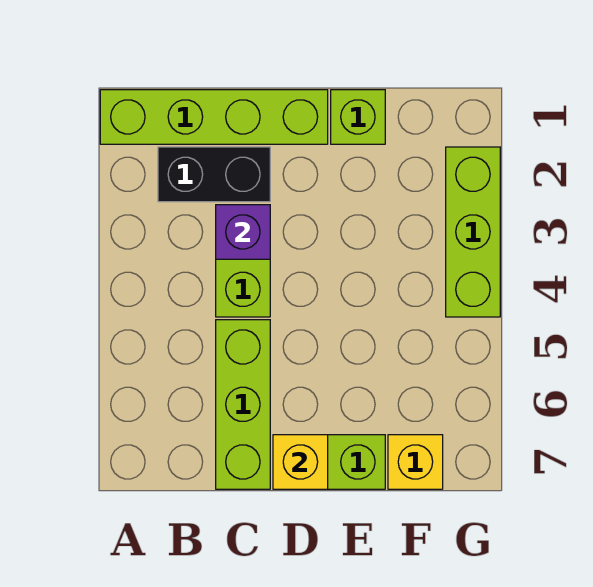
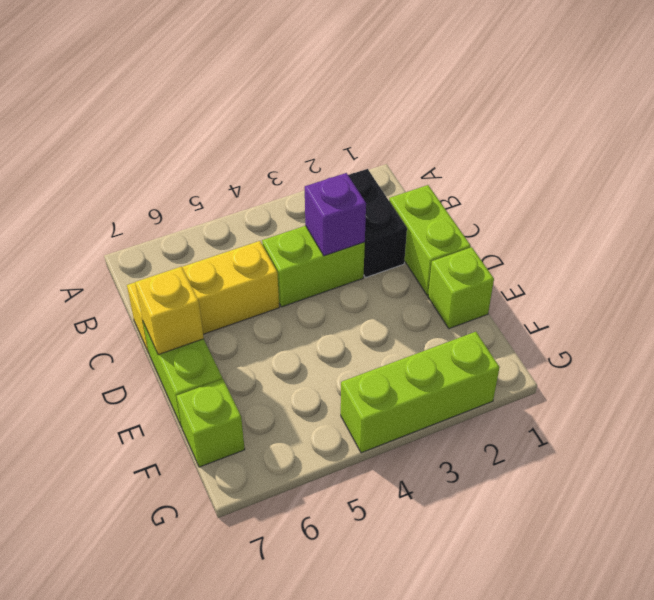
lime brick A1:D1 level 1 -> lime brick C1:D1 level 1
lime brick C5:C7 level 1 -> yellow brick C5:C7 level 1
yellow brick F7 level 1 -> lime brick F7 level 1

